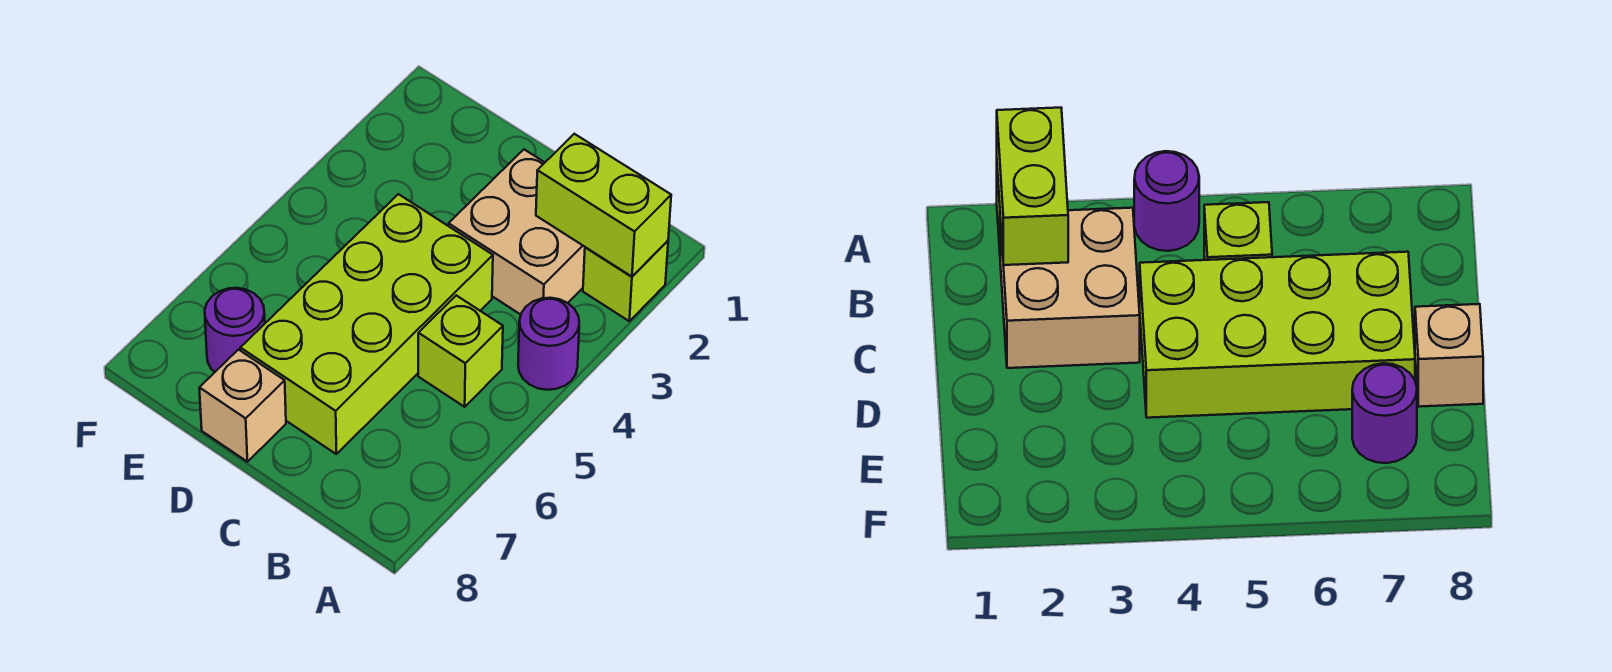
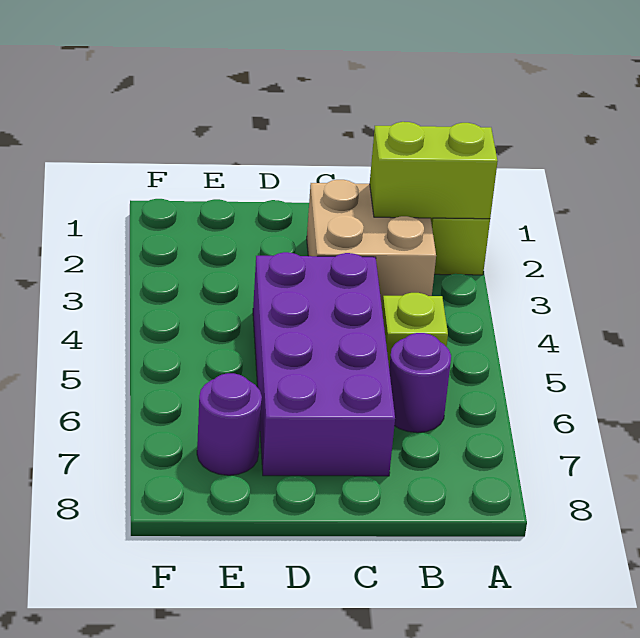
purple round brick A4 level 1 -> purple round brick B6 level 1
lime brick C4:D7 level 1 -> purple brick C4:D7 level 1
tan brick D8 level 1 -> none

